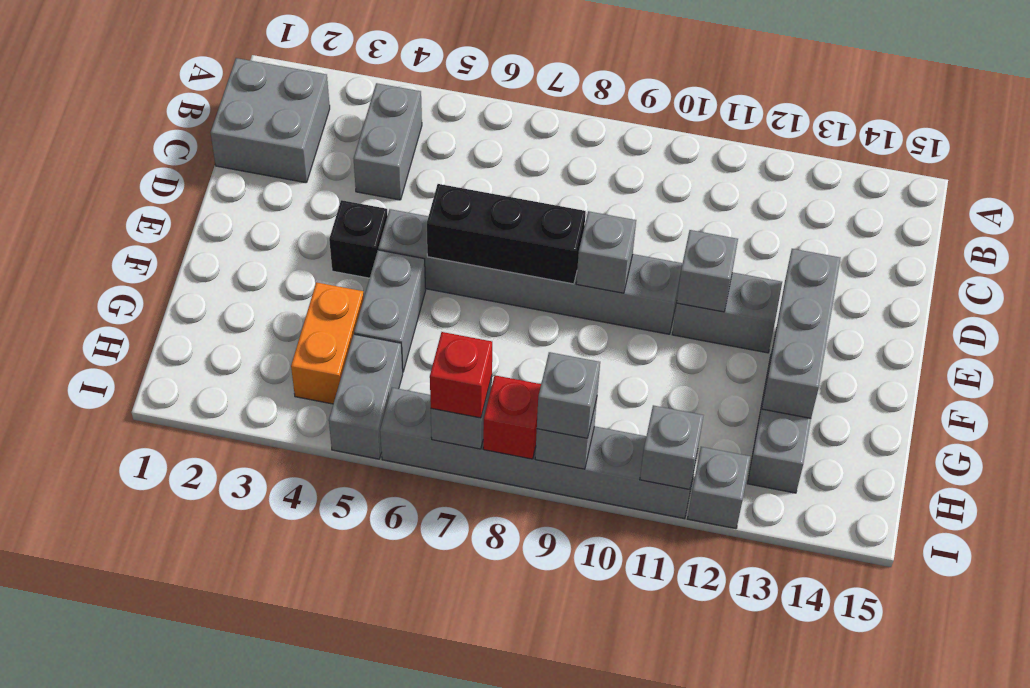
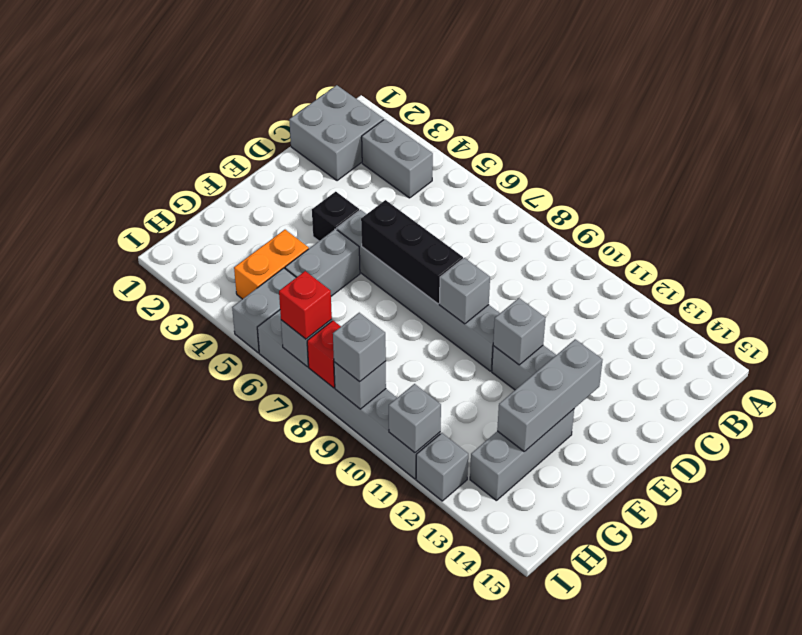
grey brick B4:C4 level 1 -> grey brick B3:B4 level 1

